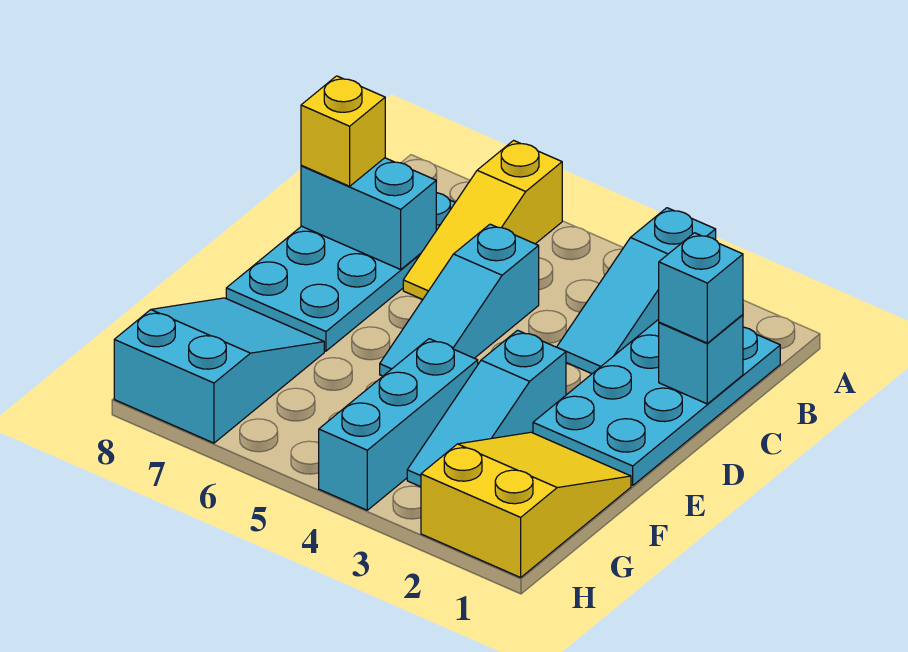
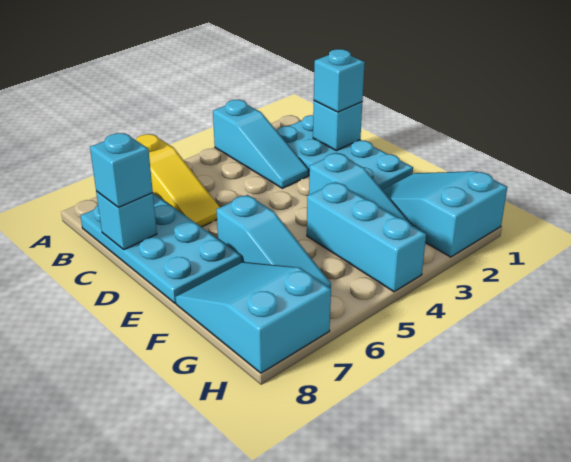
cyan slope C5:E5 level 1 top C -> cyan slope E6:G6 level 1 top E
cyan brick C7:C8 level 2 -> cyan brick C8 level 2
yellow brick C8 level 3 -> cyan brick C8 level 3
yellow slope F1:H2 level 1 top H -> cyan slope F1:H2 level 1 top H

